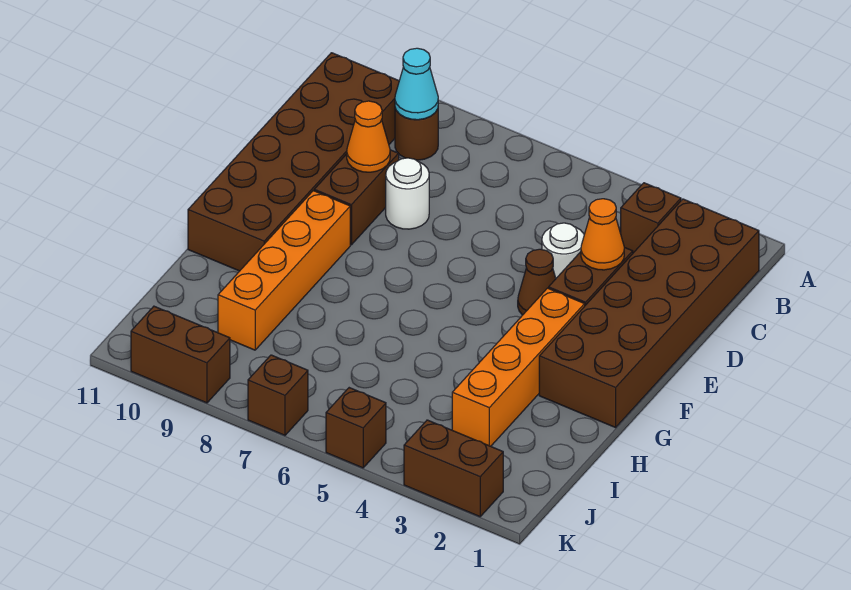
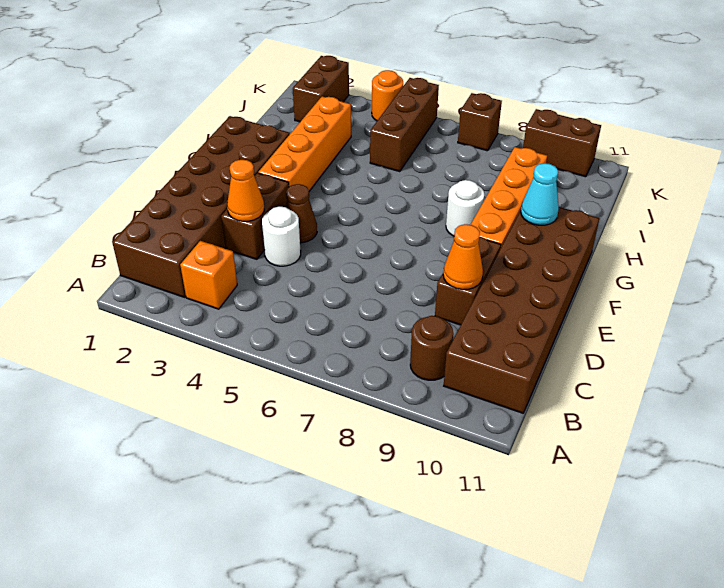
brown brick B3 level 1 -> orange brick B3 level 1
cyan cone B9 level 2 -> cyan cone G10 level 2
white round brick D8 level 1 -> white round brick G8 level 1
brown brick K2:K3 level 1 -> brown brick J2:K2 level 1
none -> orange round brick K4 level 1
brown brick K5 level 1 -> brown brick I5:K5 level 1

